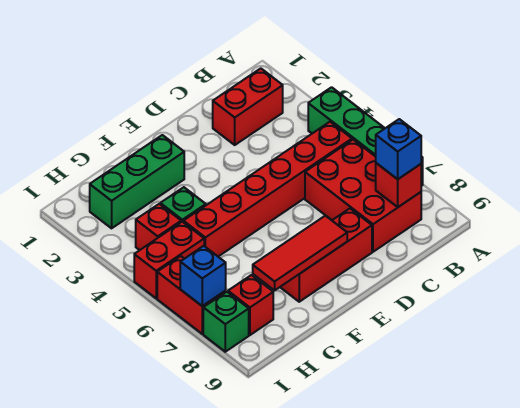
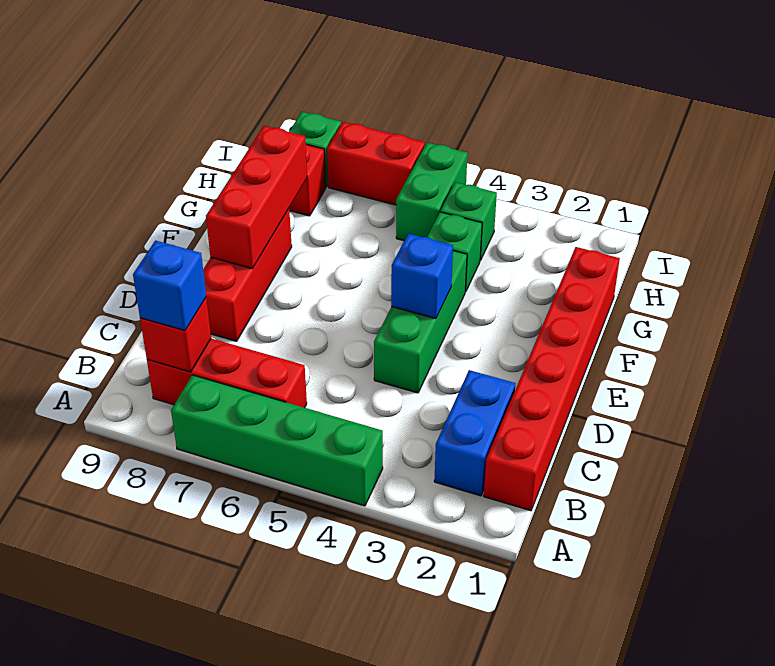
red brick B2:C2 level 1 -> blue brick B2:C2 level 1
red brick B5:G5 level 1 -> red brick B1:G1 level 1
red brick B6:C8 level 1 -> red brick B6:B8 level 1
red tile E8:G8 level 2 -> red brick E8:G8 level 2
green brick F2:H2 level 1 -> green brick D4:F4 level 1
red brick H4 level 1 -> green brick H4 level 1
red brick H5:I5 level 1 -> green brick H5:I5 level 1
blue brick I7 level 2 -> blue brick E4 level 2

